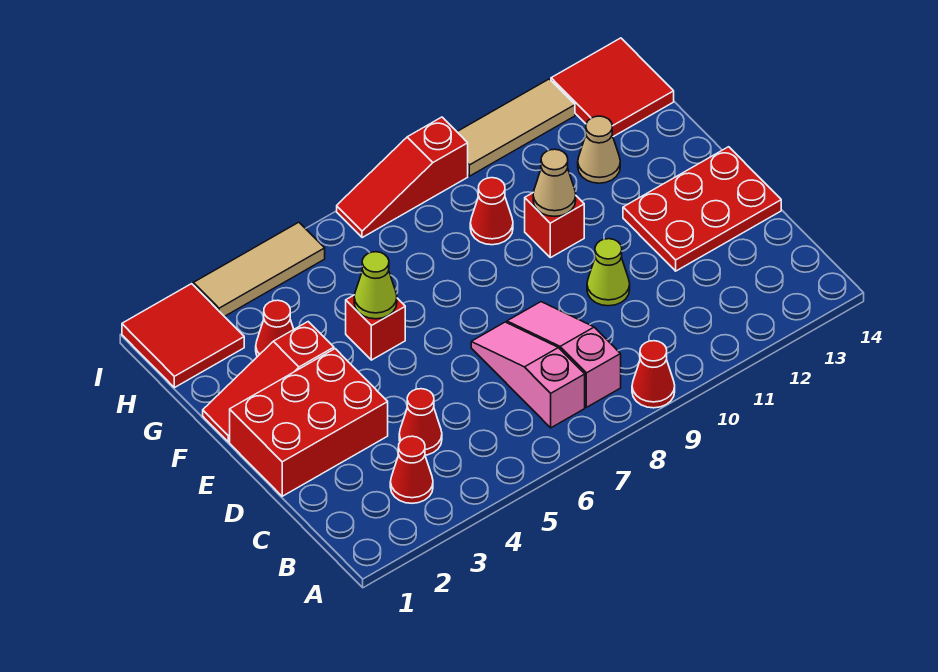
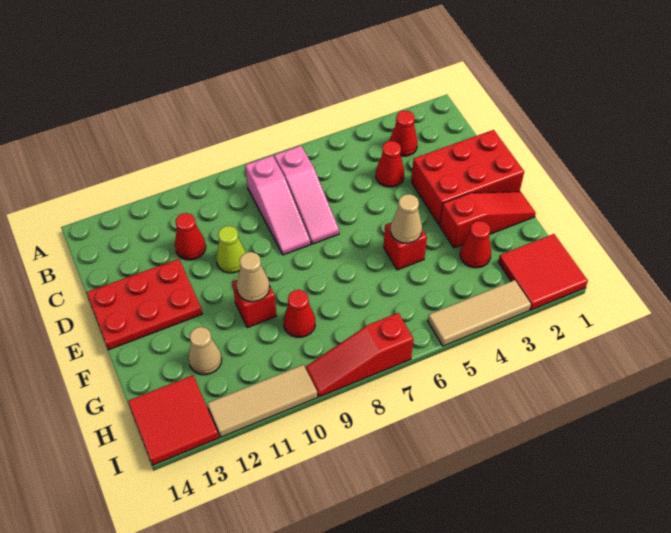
red cone A9 level 1 -> red cone C11 level 1
lime cone F5 level 2 -> tan cone F5 level 2
red slope I7:I9 level 1 top 9 -> red slope I7:I9 level 1 top 7

